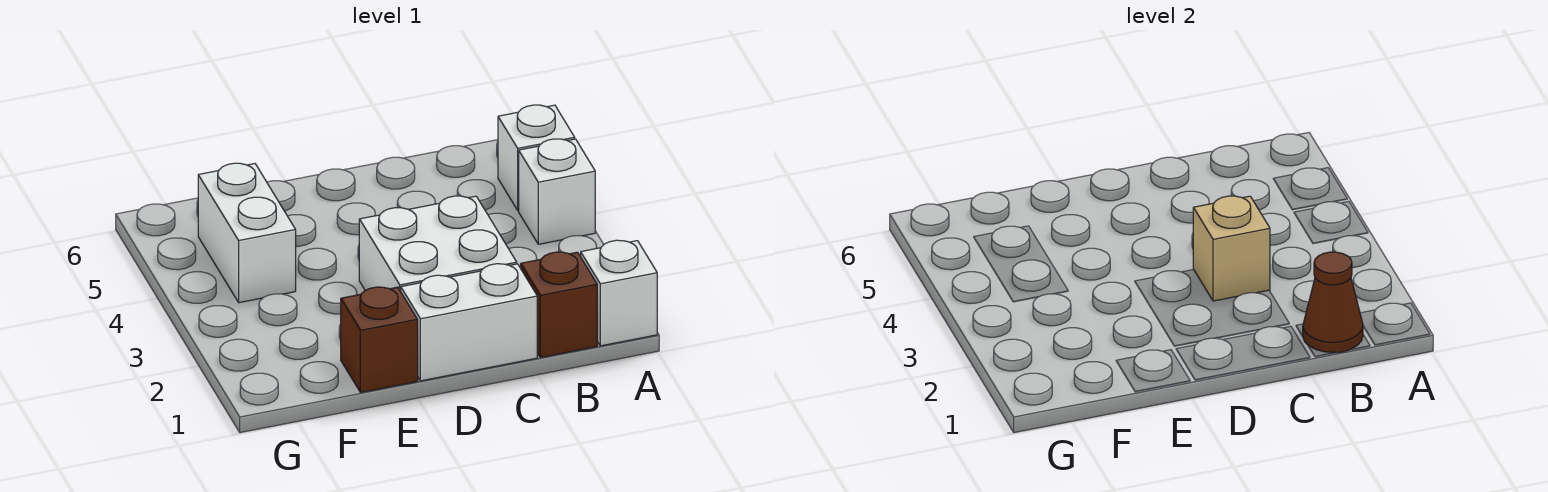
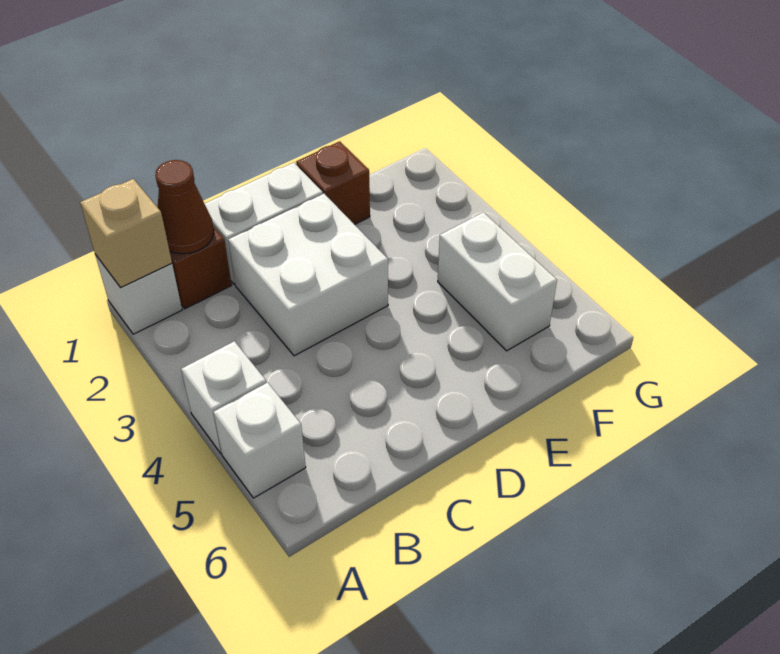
tan brick C3 level 2 -> tan brick A1 level 2

